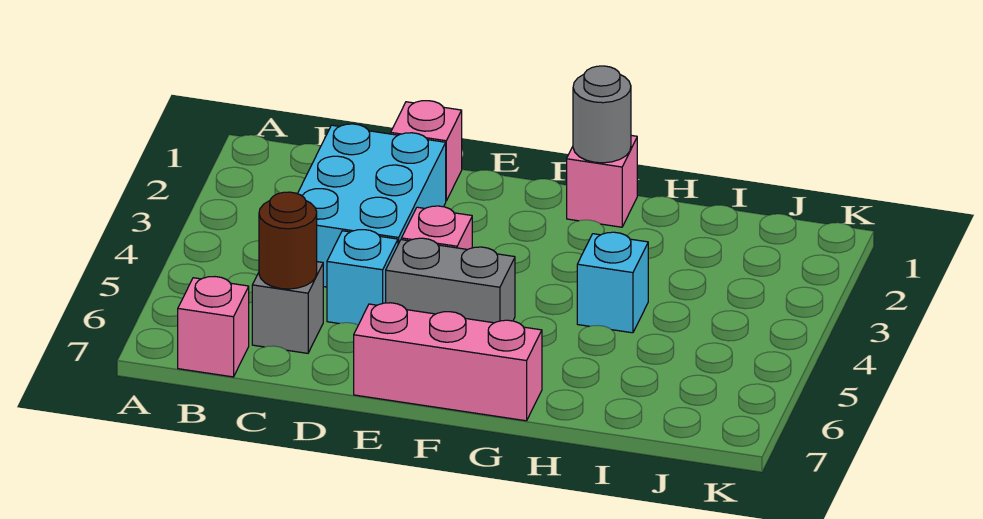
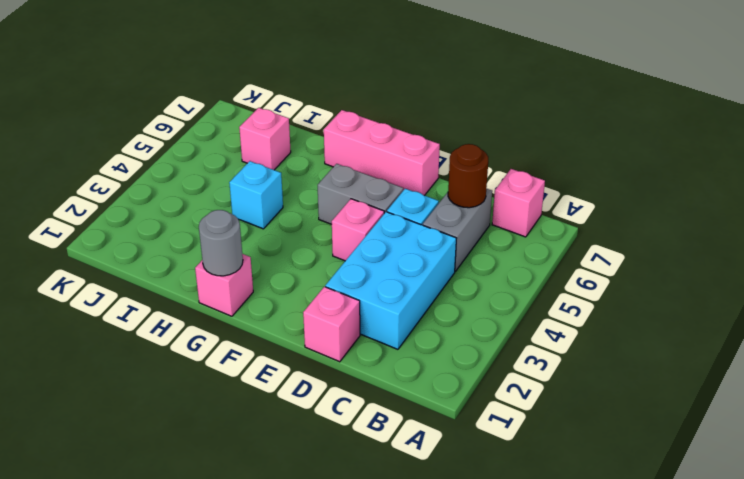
grey brick C6 level 1 -> grey brick C5:C6 level 1
none -> pink brick I6 level 1

